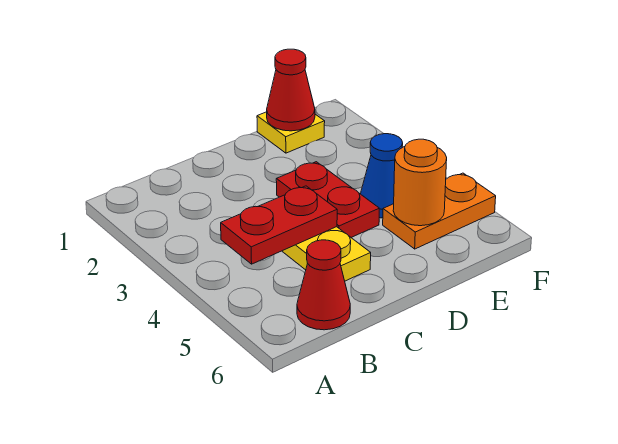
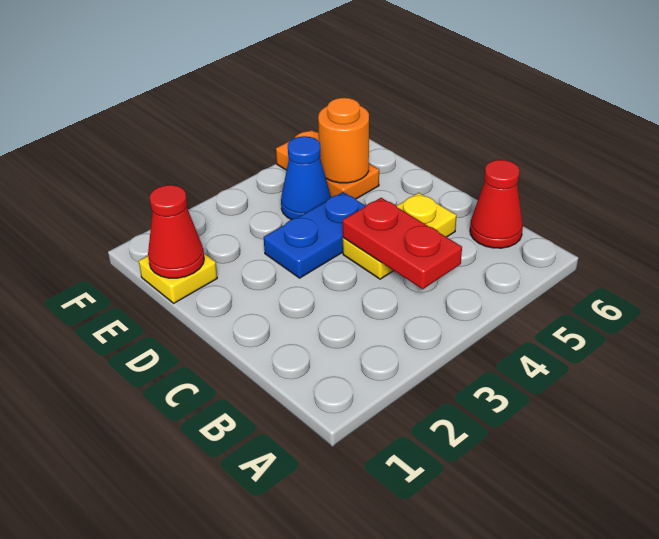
red plate D3:D4 level 1 -> blue plate D3:D4 level 1

